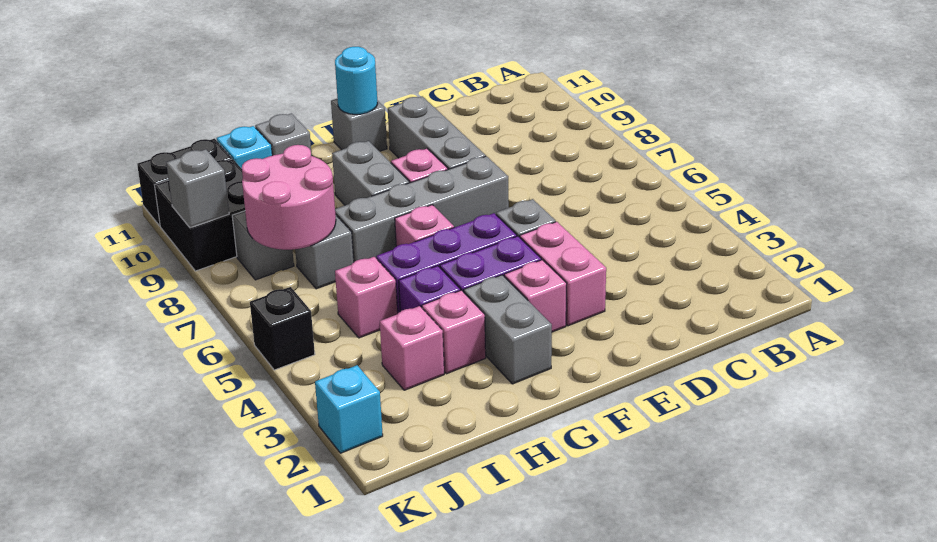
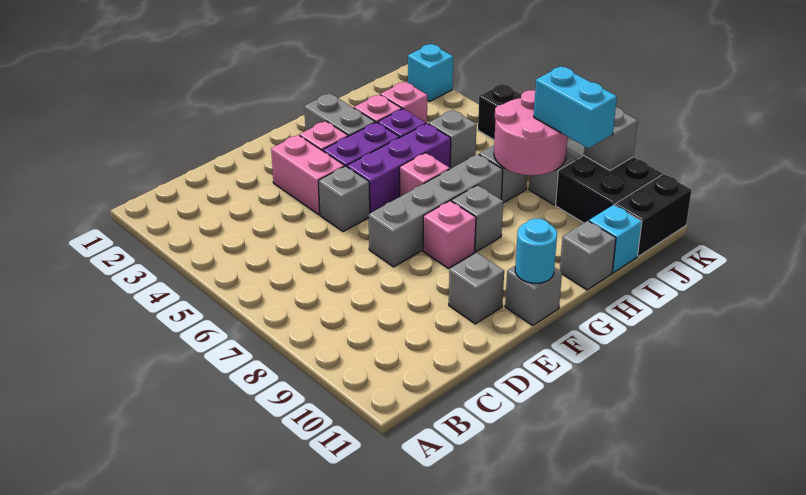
grey brick E8:E10 level 1 -> grey brick E10 level 1
grey brick G8:G9 level 1 -> grey brick G8 level 1
pink brick I5 level 1 -> grey brick I5 level 1
none -> cyan brick J8:J9 level 3

